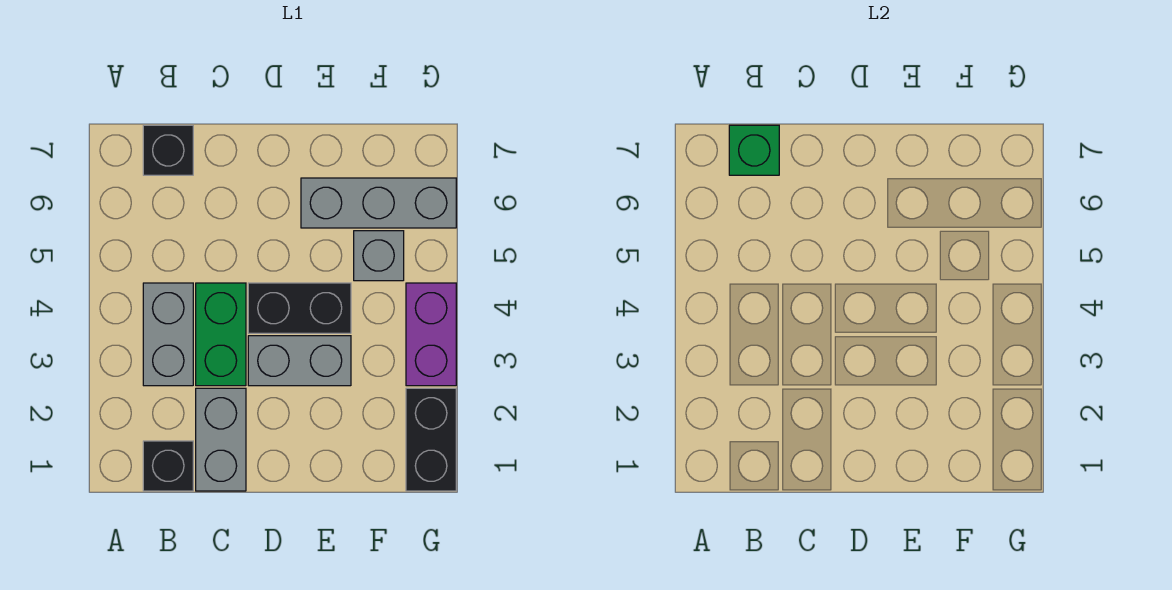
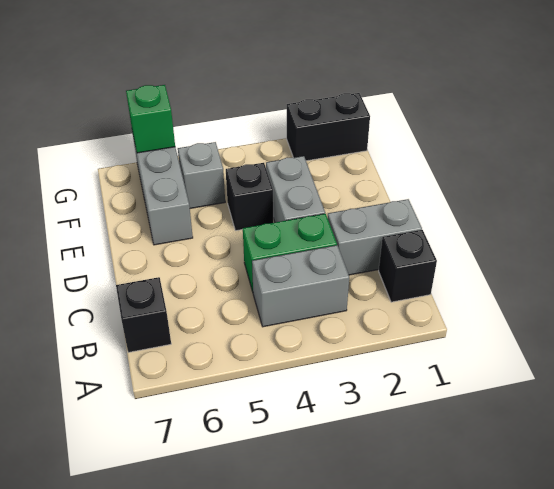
green brick B7 level 2 -> green brick G6 level 2
black brick D4:E4 level 1 -> black brick E4 level 1
purple brick G3:G4 level 1 -> none

